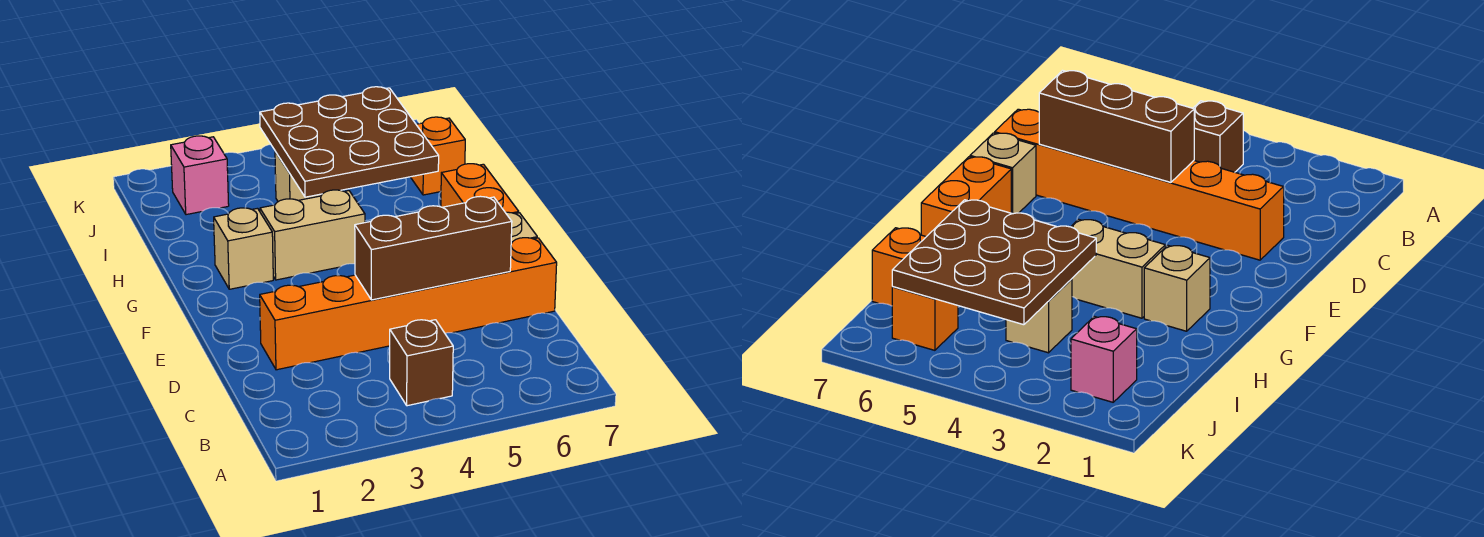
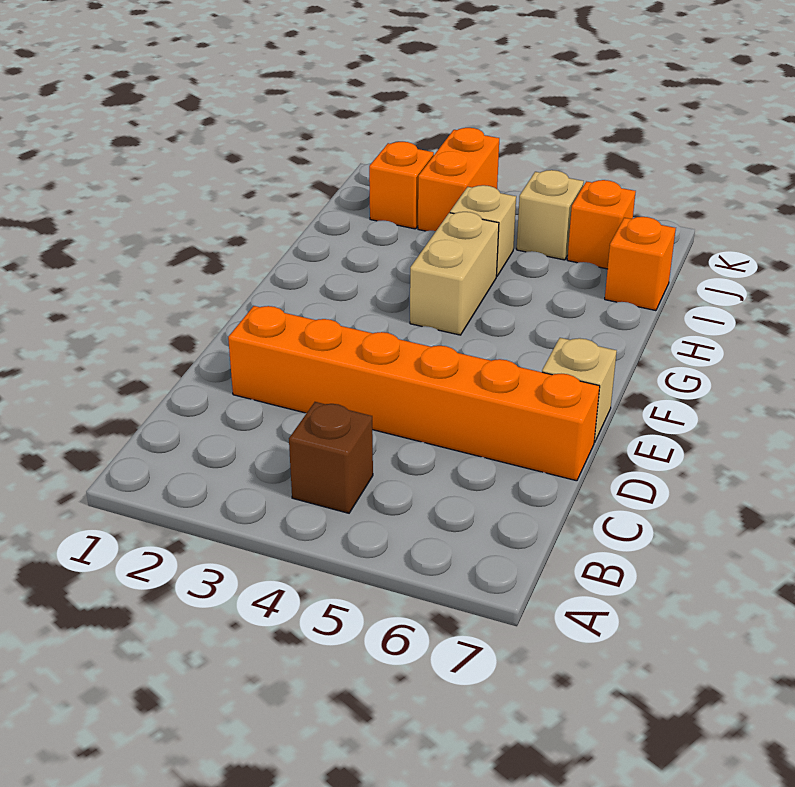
brown brick D4:D6 level 2 -> none
orange brick F7:G7 level 1 -> orange brick J3:K3 level 1
tan brick G2 level 1 -> tan brick J5 level 1
tan brick G3:G4 level 1 -> tan brick G4:H4 level 1
brown plate H4:J6 level 2 -> none
pink brick J2 level 1 -> orange brick J2 level 1

